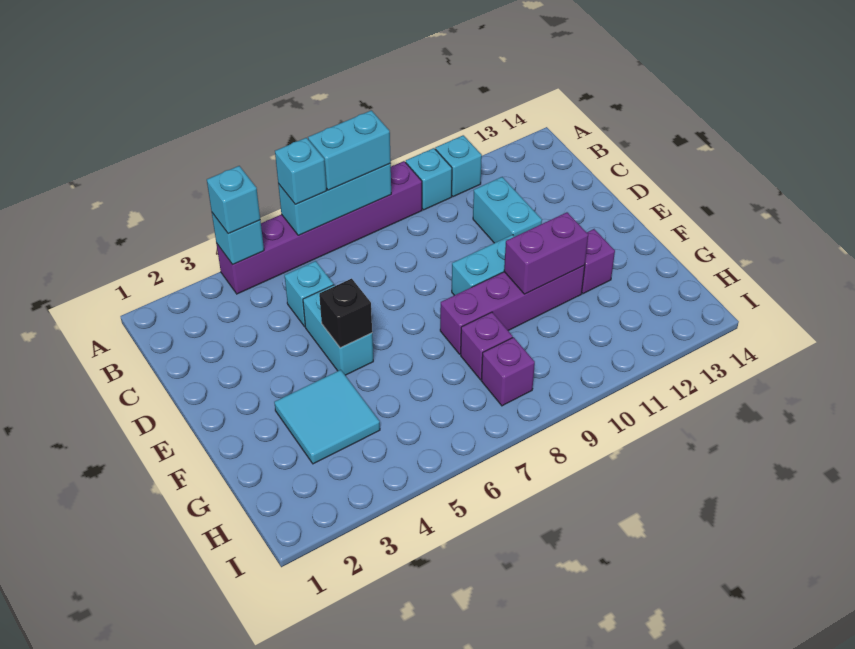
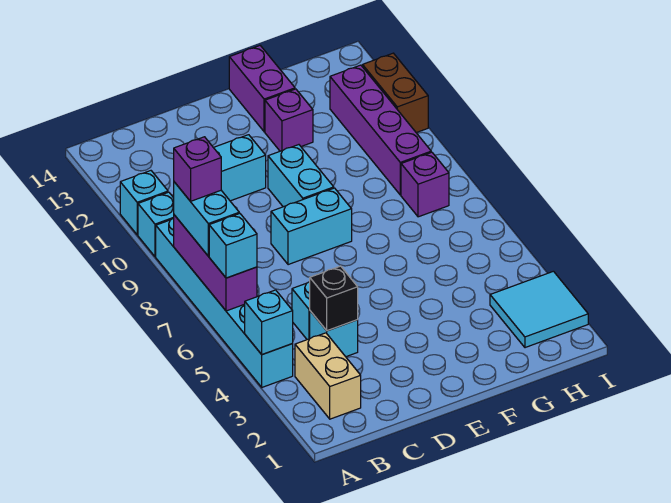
purple brick A4:A9 level 1 -> cyan brick A4:A9 level 1
cyan brick A4 level 3 -> cyan brick C4 level 1
cyan brick A6:A8 level 2 -> purple brick A6:A8 level 2
none -> tan brick B2:B3 level 1
cyan brick D5:E5 level 1 -> cyan brick D8:E8 level 1
black brick E5 level 2 -> black brick C4 level 2
cyan tile F3:G4 level 1 -> cyan tile H2:I3 level 1
purple brick F8:F11 level 1 -> purple brick H9:H12 level 1
purple brick F10:F11 level 2 -> purple brick F13:F14 level 1
purple brick G8 level 1 -> purple brick A8 level 4
none -> brown brick I11:I12 level 1

